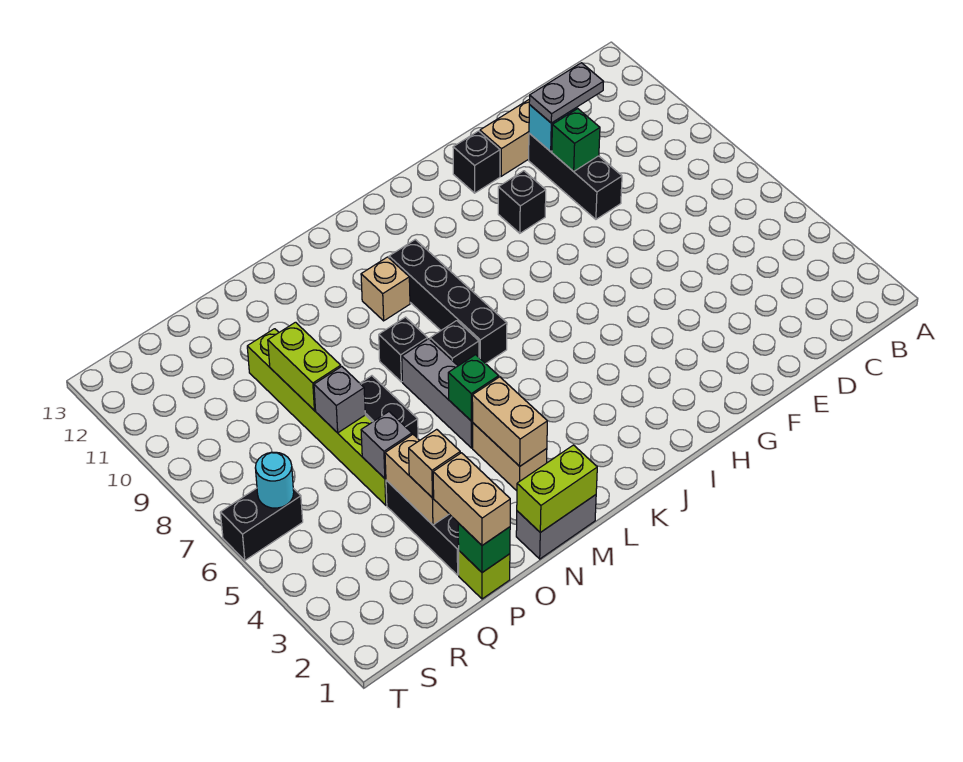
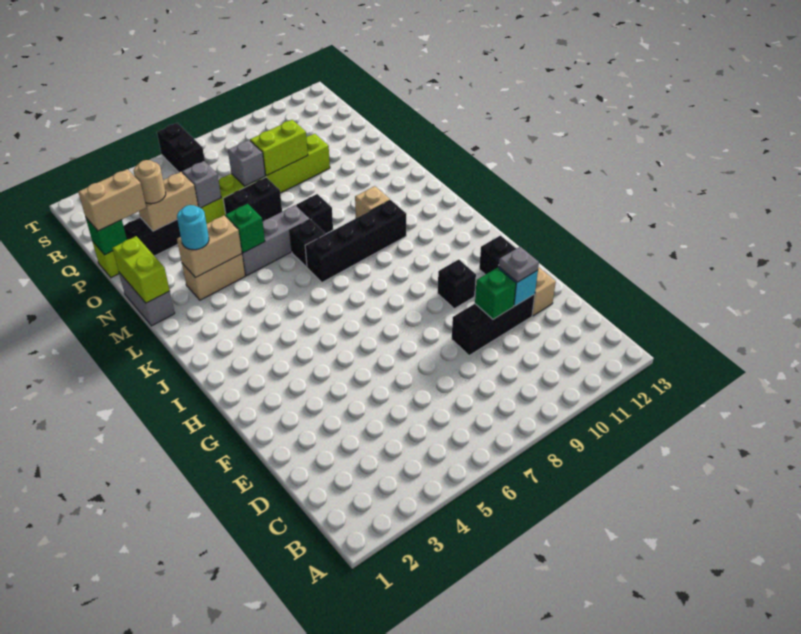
grey plate D11:E11 level 3 -> grey plate E11 level 3
tan brick P3 level 3 -> tan round brick P3 level 3
cyan round brick S6 level 2 -> cyan round brick M3 level 3

